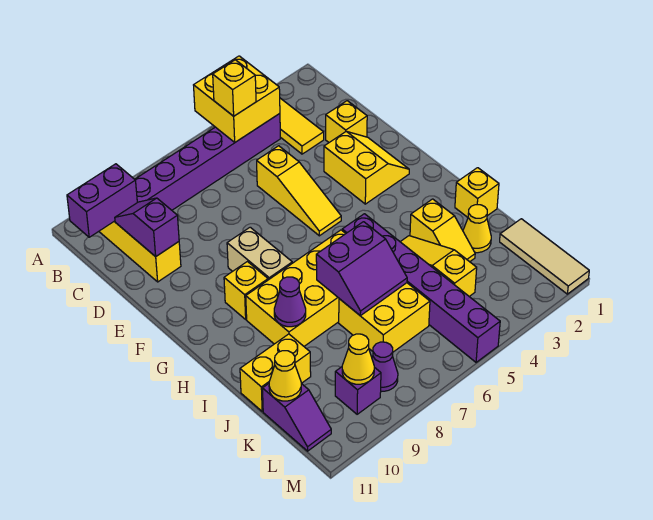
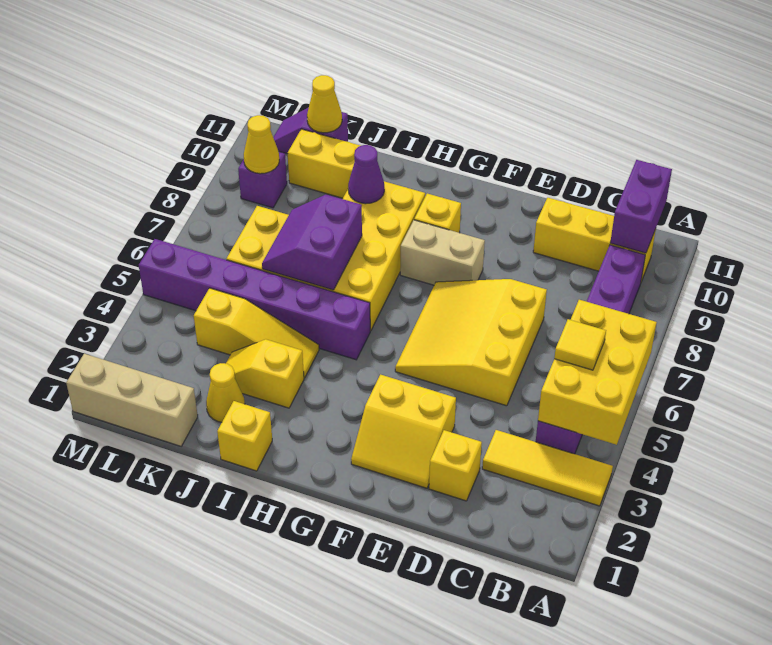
yellow brick A4:B5 level 2 -> yellow brick A4:B6 level 2
yellow brick B5 level 3 -> yellow tile B5 level 3
purple slope C10:D10 level 2 top D -> none
yellow slope D5:F5 level 1 top D -> yellow slope D5:F7 level 1 top D
yellow brick J10:J11 level 1 -> yellow brick J10:K10 level 1
tan tile K1:M1 level 1 -> tan brick K1:M1 level 1
purple cone L8 level 1 -> none

